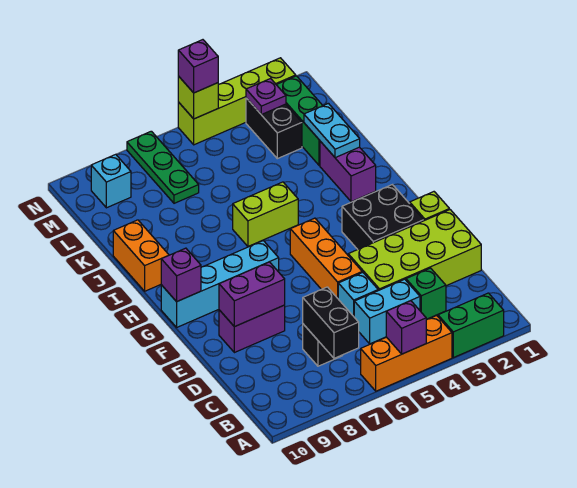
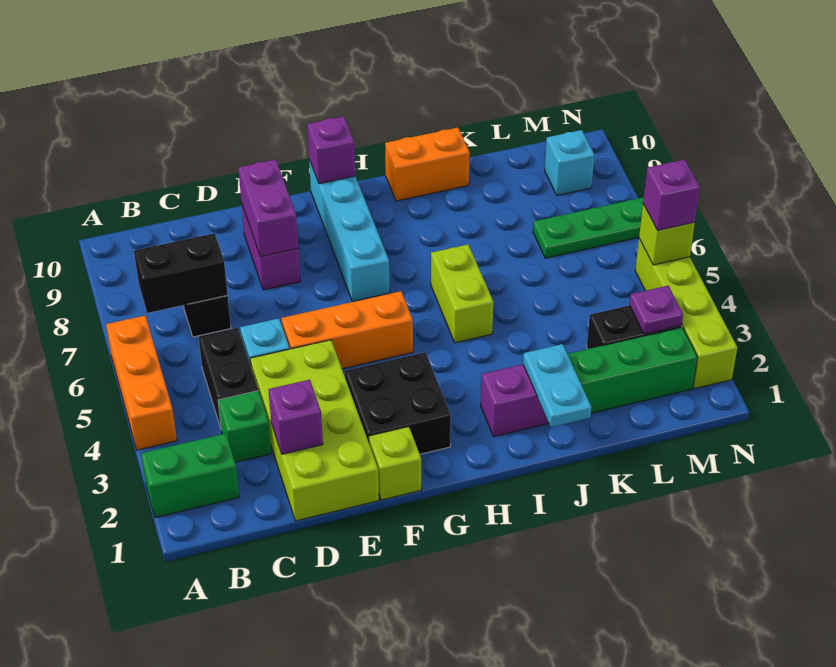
green brick A2:A3 level 1 -> green brick A2:B2 level 1
purple brick A5 level 2 -> purple brick D2 level 2
cyan brick C4:C5 level 1 -> black brick C4:C5 level 1
cyan plate J2:K2 level 2 -> cyan plate J1:J2 level 2

